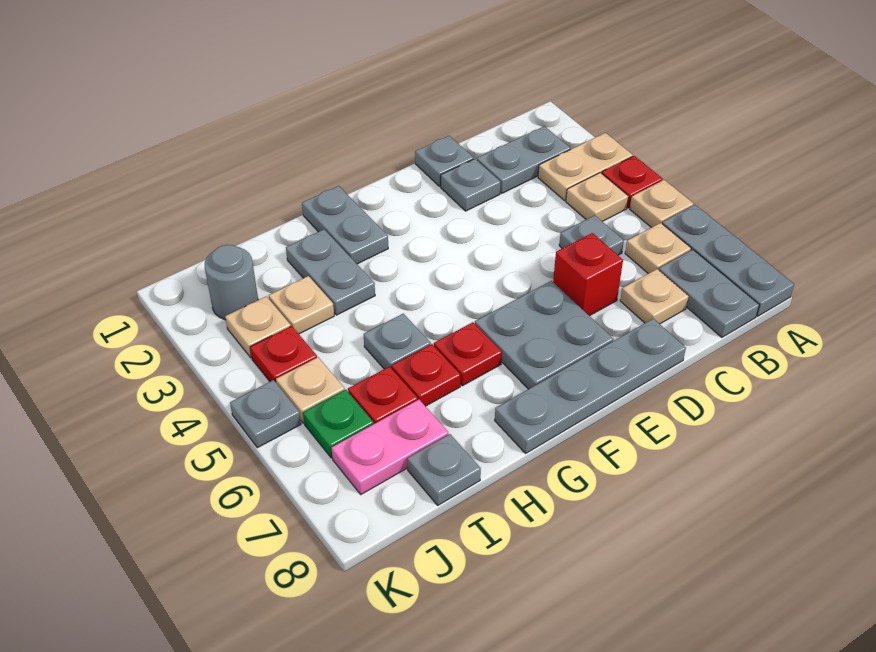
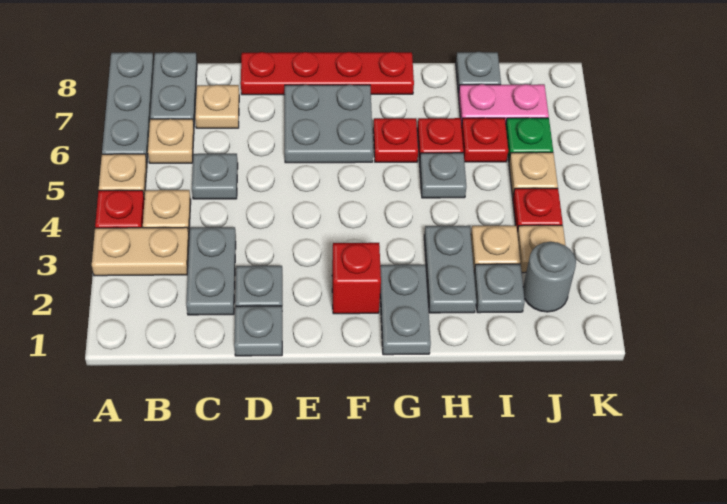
grey plate B2:C2 level 1 -> grey plate C2:C3 level 1
red brick D6 level 1 -> red brick F2 level 1
grey plate D8:G8 level 1 -> red plate D8:G8 level 1
grey plate K5 level 1 -> grey plate I2 level 1

